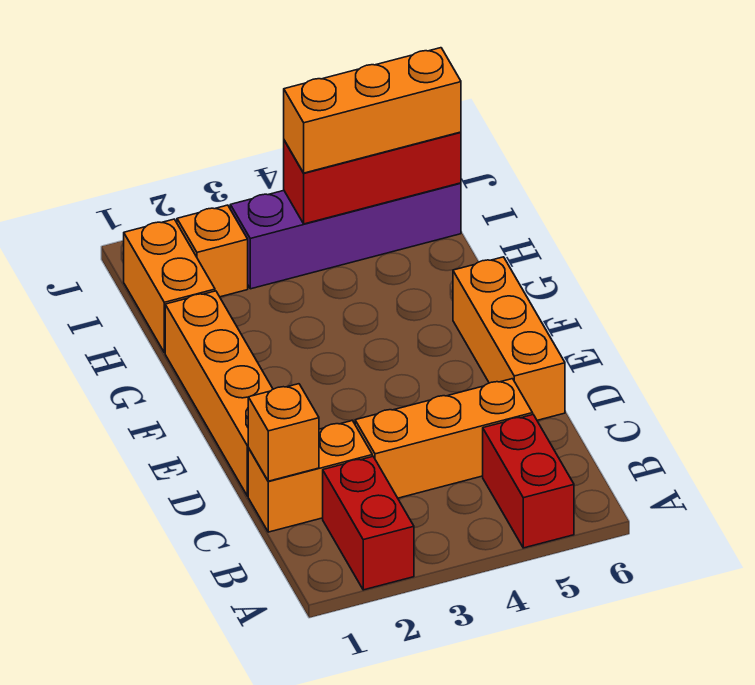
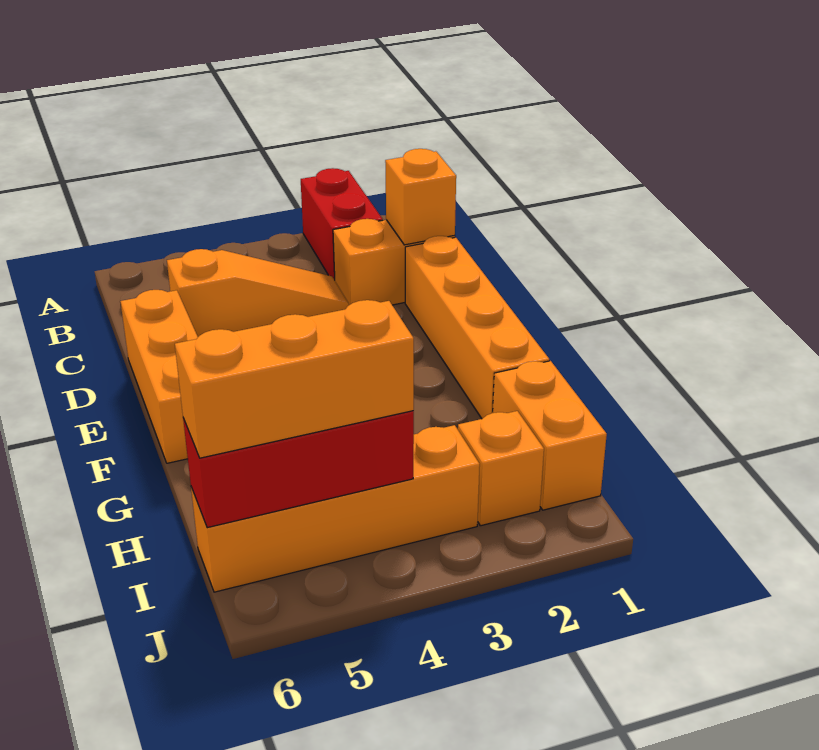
red brick A5:B5 level 1 -> none
orange brick C3:C5 level 1 -> orange slope C3:C5 level 1 top 5
purple brick I3:I6 level 1 -> orange brick I3:I6 level 1

